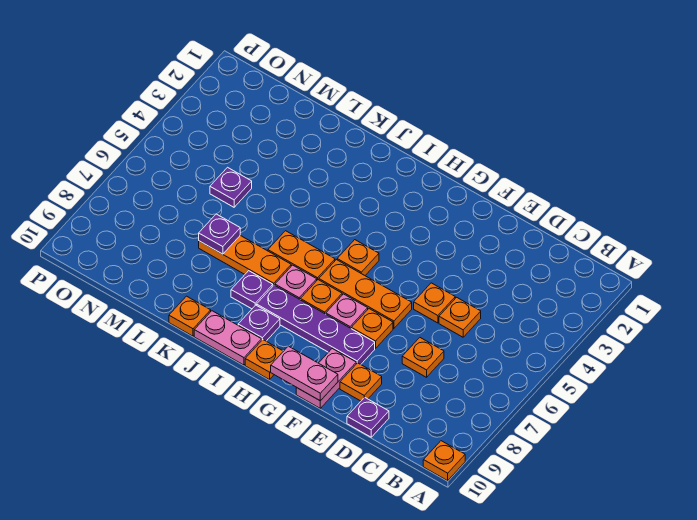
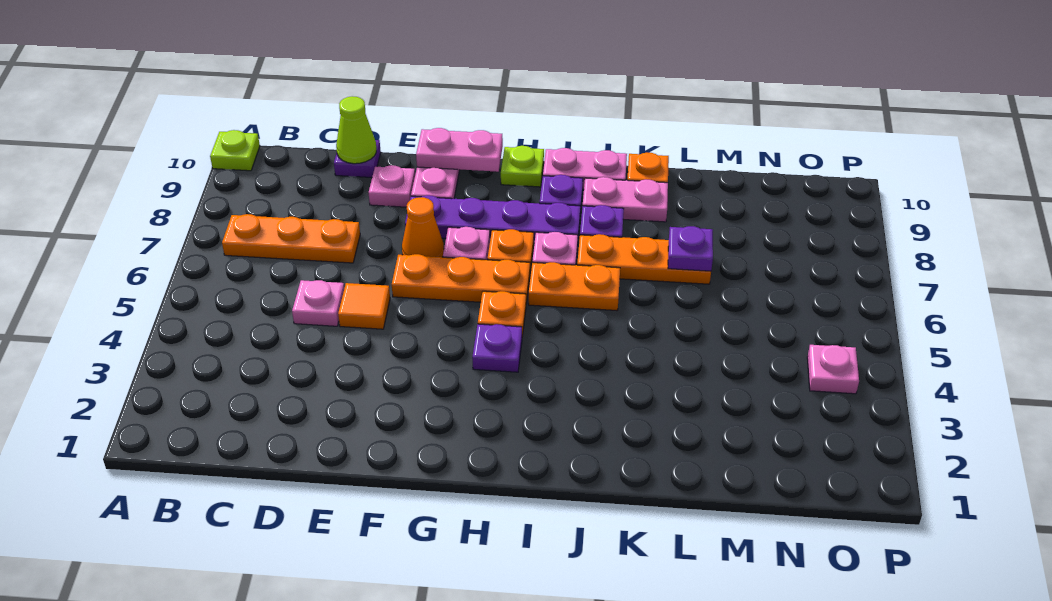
orange plate A10 level 1 -> lime plate A10 level 1
orange plate D5 level 1 -> pink plate D5 level 1
orange plate D7 level 1 -> orange plate B7:D7 level 1
none -> lime cone D10 level 2
orange plate E5 level 1 -> orange tile E5 level 1
orange plate E9 level 1 -> pink plate E9 level 1
orange plate F7 level 1 -> orange cone F7 level 1
orange plate H10 level 1 -> lime plate H10 level 1
none -> pink plate J9:K9 level 1
purple plate M5 level 1 -> purple plate H4 level 1
none -> pink plate O4 level 1

